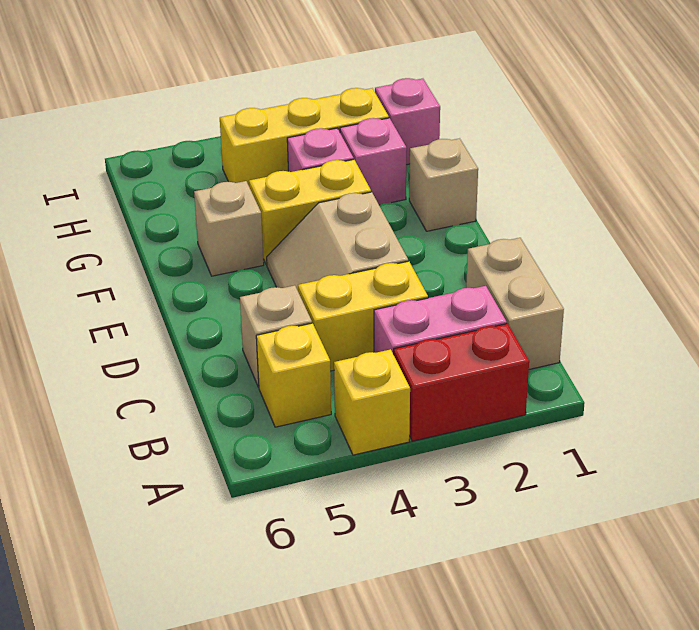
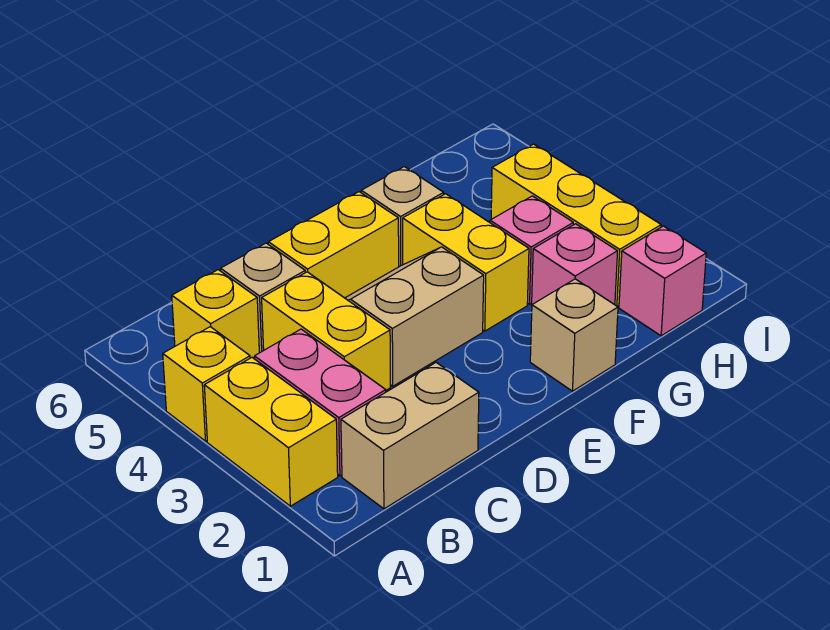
red brick A2:A3 level 1 -> yellow brick A2:A3 level 1
none -> yellow brick D5:E5 level 1

